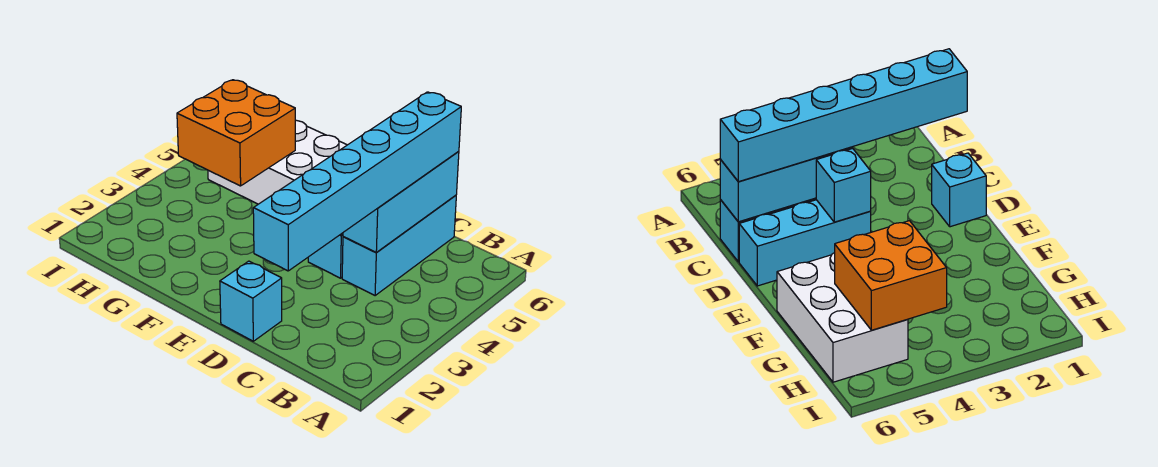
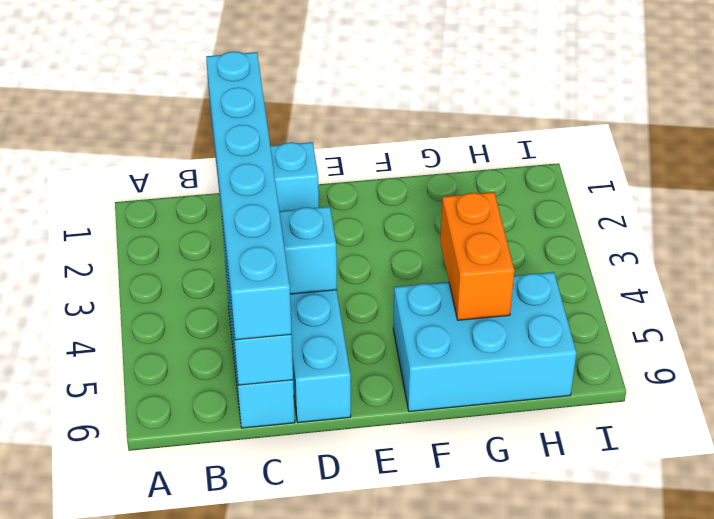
white brick F5:H6 level 1 -> cyan brick F5:H6 level 1
orange brick G4:H5 level 2 -> orange brick G4:G5 level 2

